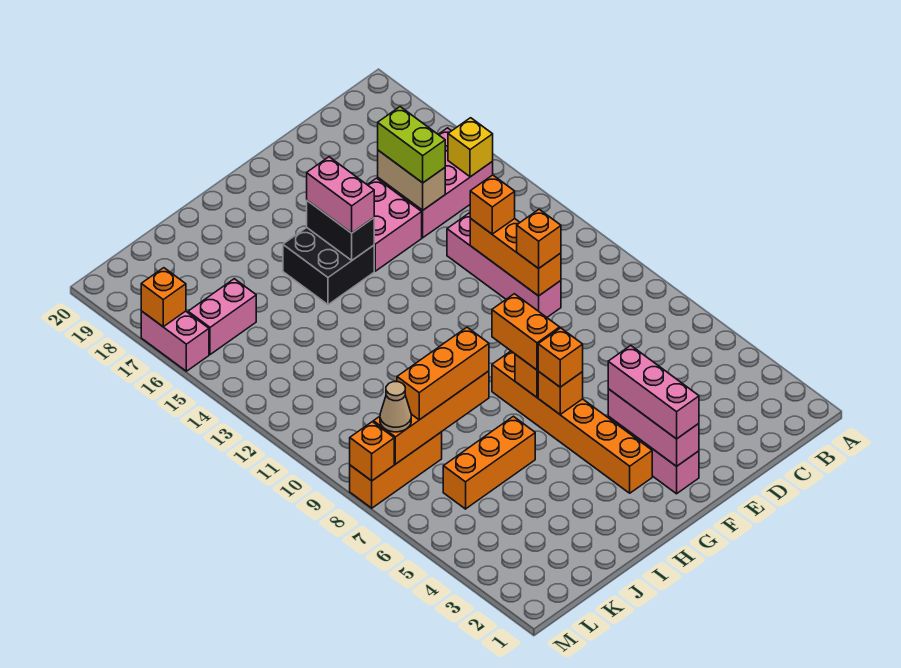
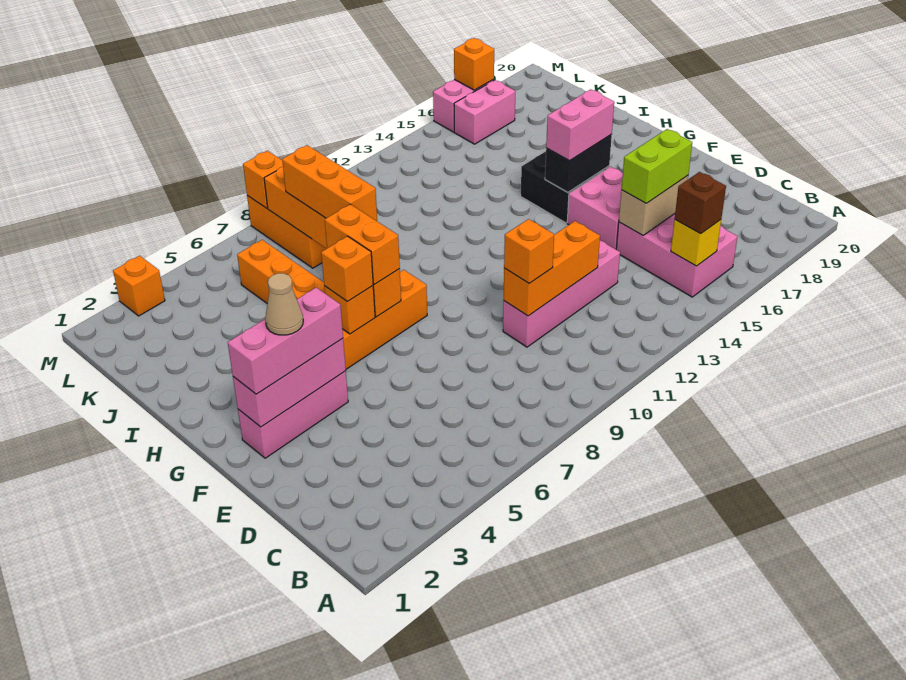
none -> brown brick B15 level 3
orange brick D12 level 3 -> orange brick M3 level 1
orange brick G7:G8 level 3 -> orange brick G7:H7 level 3
pink brick K16:L16 level 1 -> pink brick L16:L17 level 1
tan cone L8 level 3 -> tan cone F3 level 4

